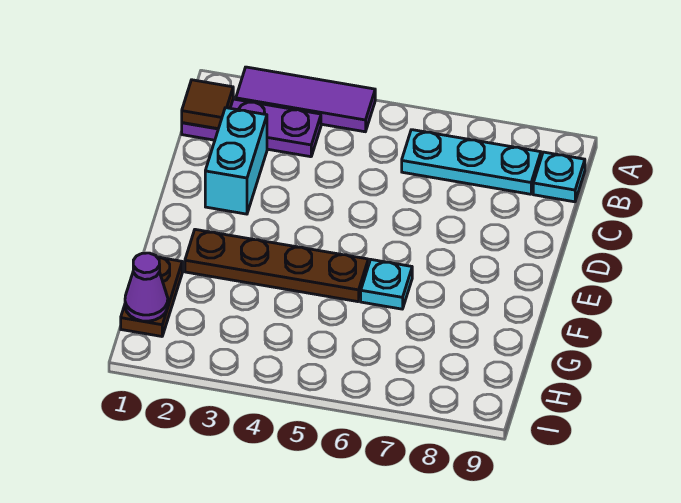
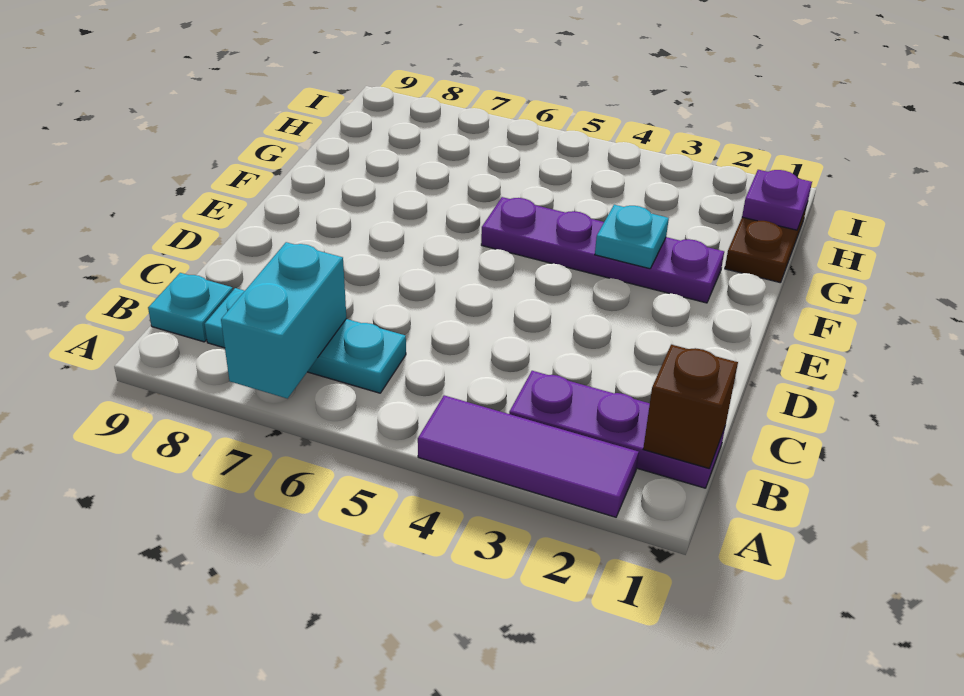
brown tile B1 level 2 -> brown brick B1 level 2
cyan brick C2:D2 level 1 -> cyan brick A7:B7 level 2
brown plate F2:F5 level 1 -> purple plate F2:F5 level 1
cyan plate F6 level 1 -> cyan plate F3 level 2
purple cone H1 level 2 -> purple plate H1 level 2

